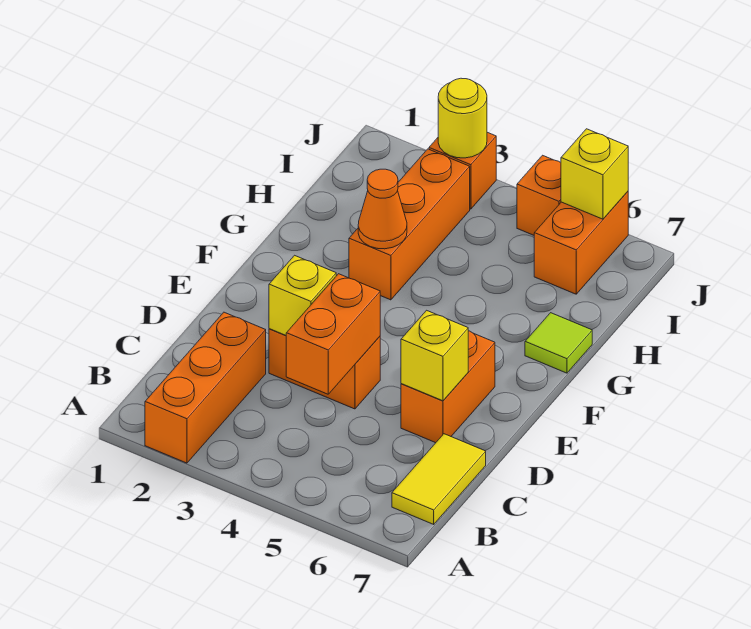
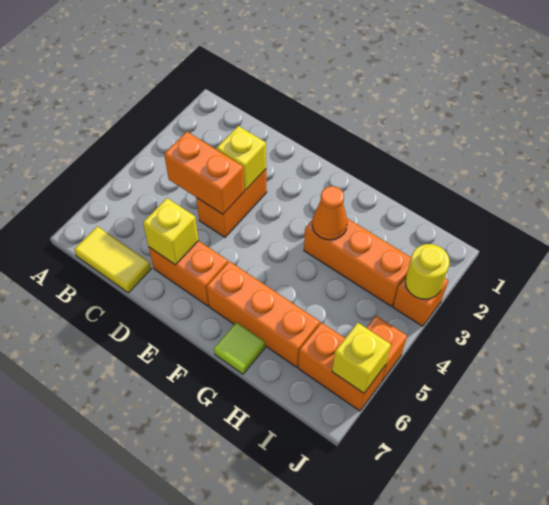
orange brick A2:C2 level 1 -> orange brick F6:H6 level 1

